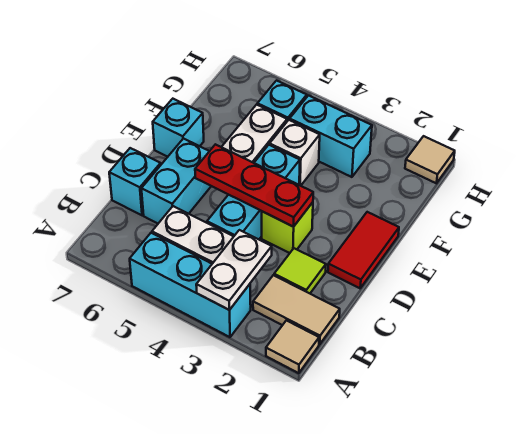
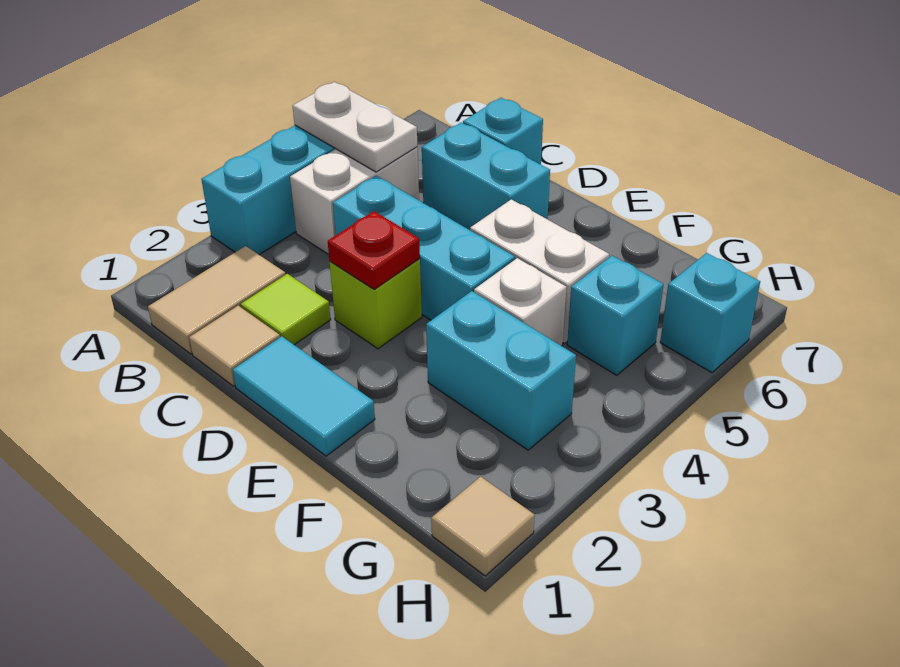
tan tile A1 level 1 -> tan tile C1 level 1
white plate A3:B3 level 2 -> white plate A5:B5 level 2
red tile D1:E1 level 1 -> cyan tile D1:E1 level 1
red plate D3:D5 level 2 -> red plate D3 level 2
cyan brick E7 level 1 -> cyan brick H6 level 1
cyan brick G3:G4 level 1 -> cyan brick F3:G3 level 1

